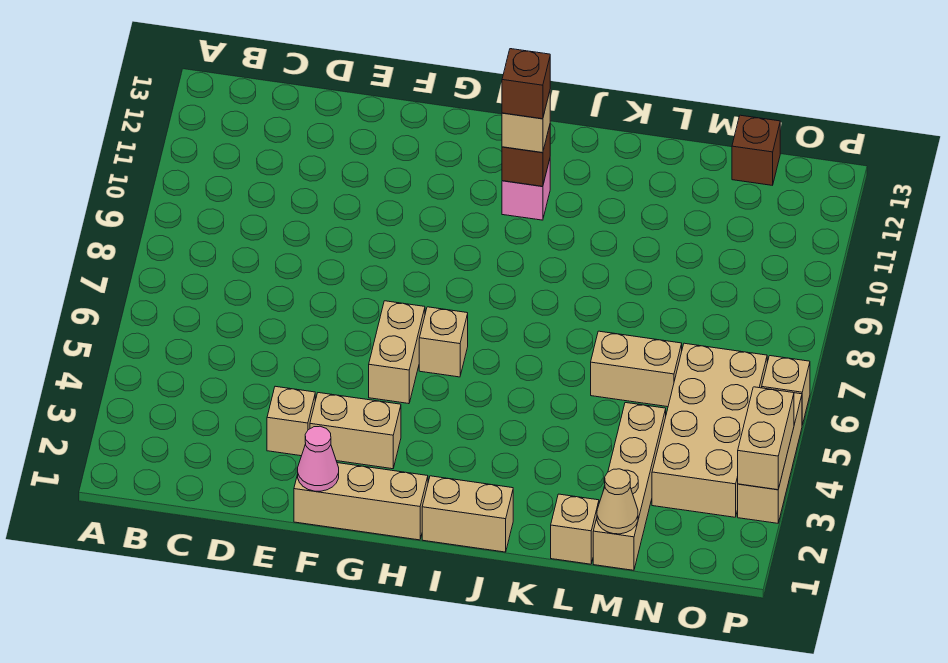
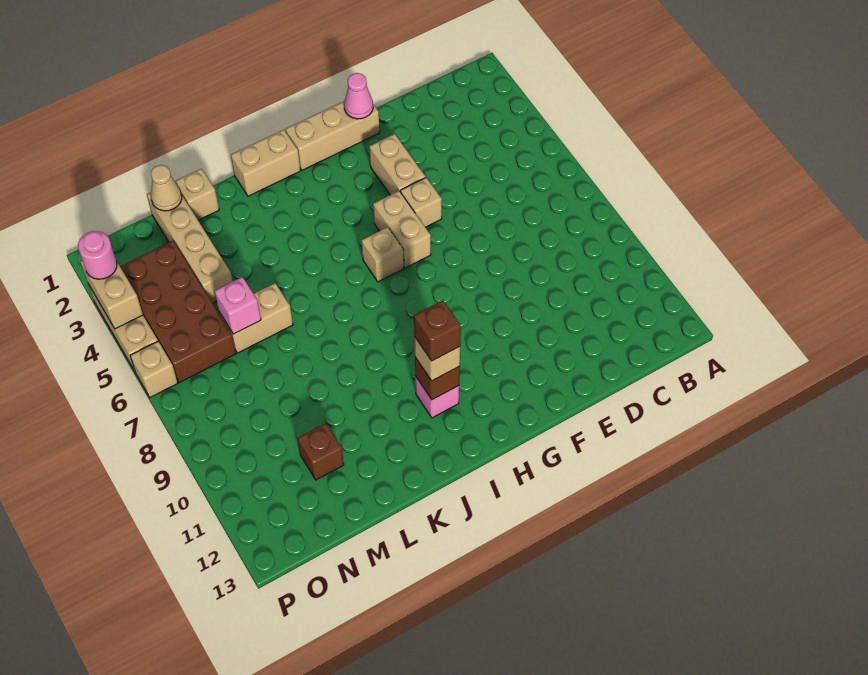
tan brick E3 level 1 -> tan brick F5 level 1
tan brick F3:G3 level 1 -> tan brick F3:F4 level 1
none -> pink brick M6 level 2
tan brick N3:O6 level 1 -> brown brick N3:O6 level 1
brown brick N13 level 1 -> brown brick M11 level 1
none -> pink round brick P3 level 3

